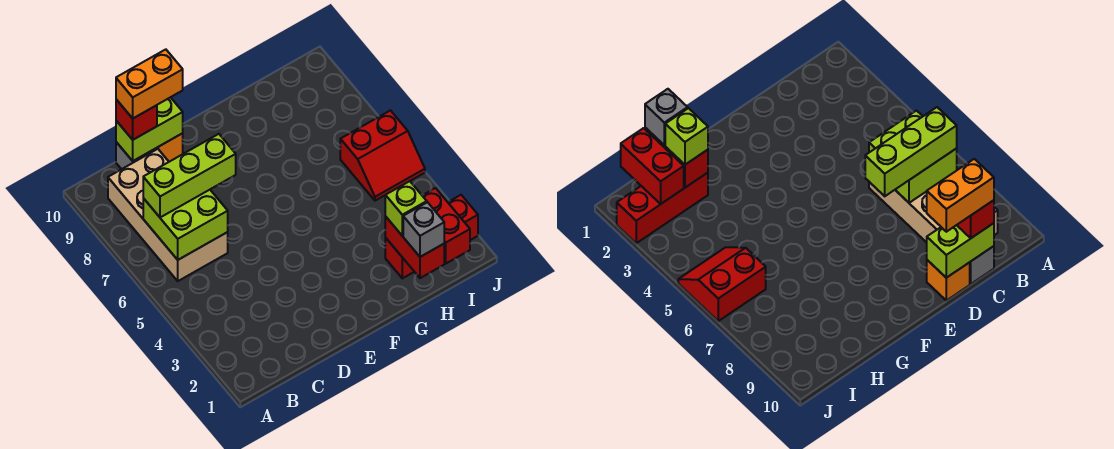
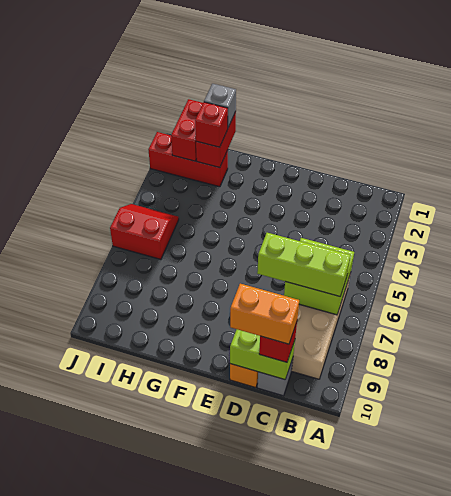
lime brick H2 level 3 -> red brick H2 level 3

